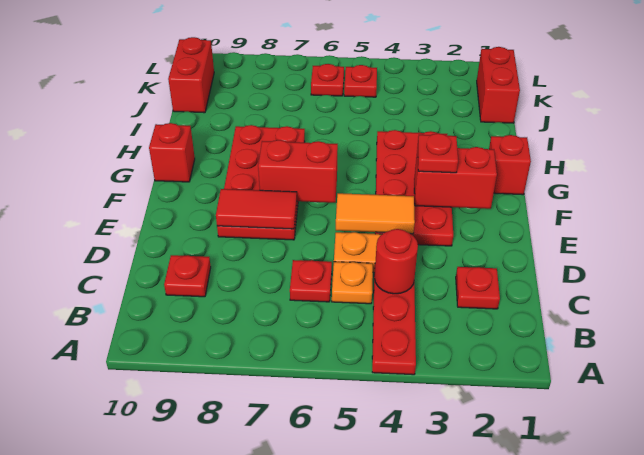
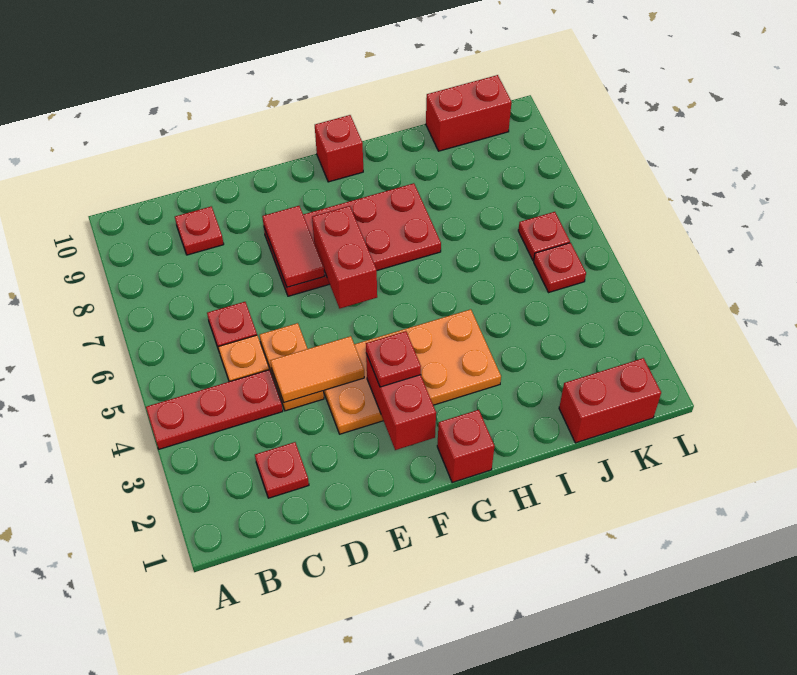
red round brick C4 level 2 -> none
red plate E3:H4 level 1 -> orange plate E3:H4 level 1
orange tile E4:E5 level 2 -> orange tile D4:E4 level 2

